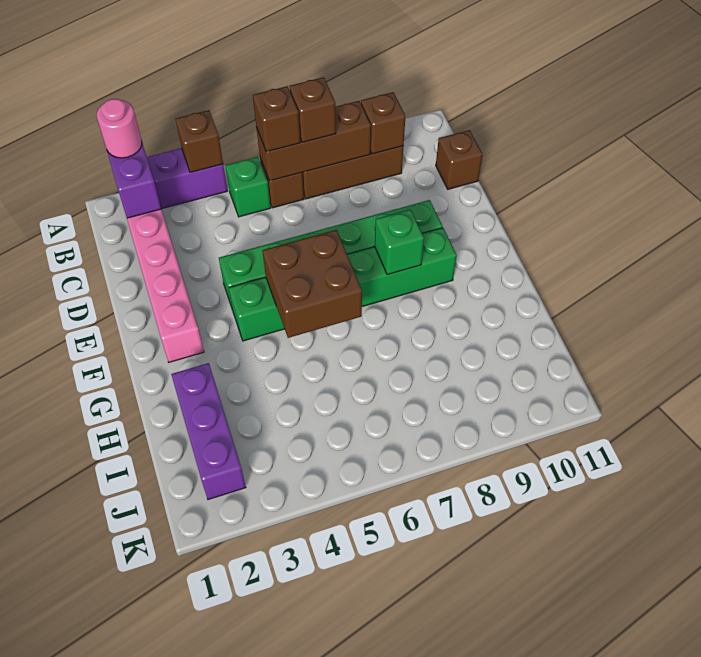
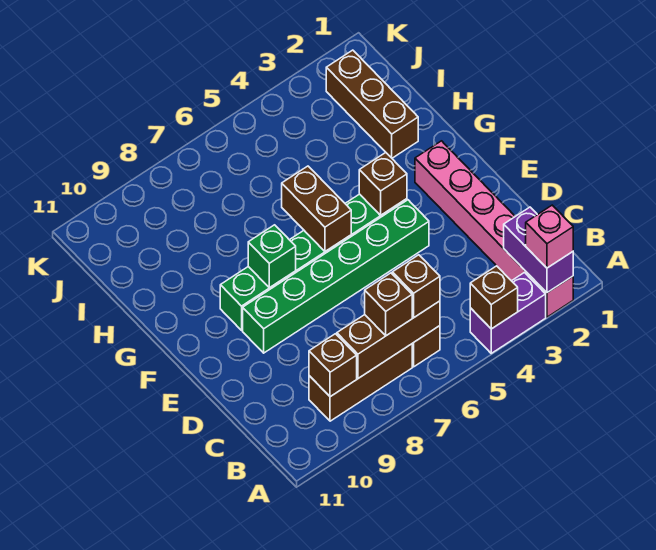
pink round brick A2 level 3 -> pink brick A2 level 3
green brick B5 level 1 -> none
brown brick C11 level 1 -> brown brick F4 level 2
brown brick F5:G6 level 2 -> brown brick F6:G6 level 2
purple brick H2:J2 level 1 -> brown brick H2:J2 level 1

